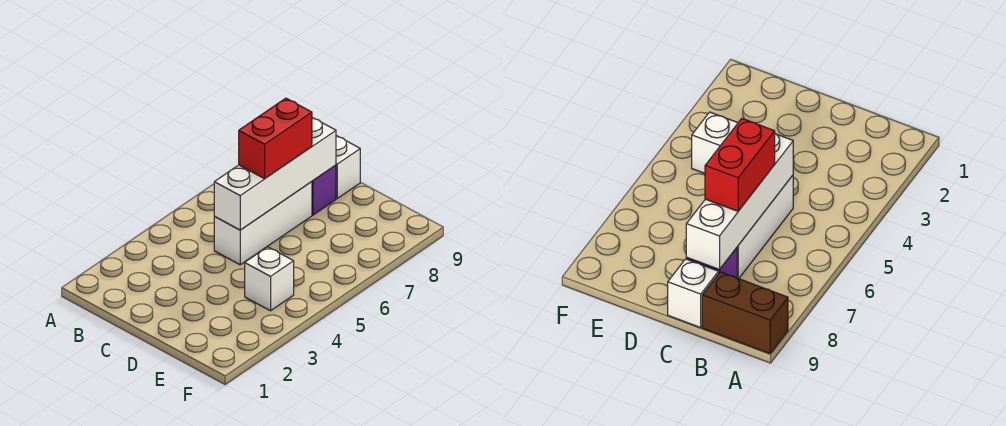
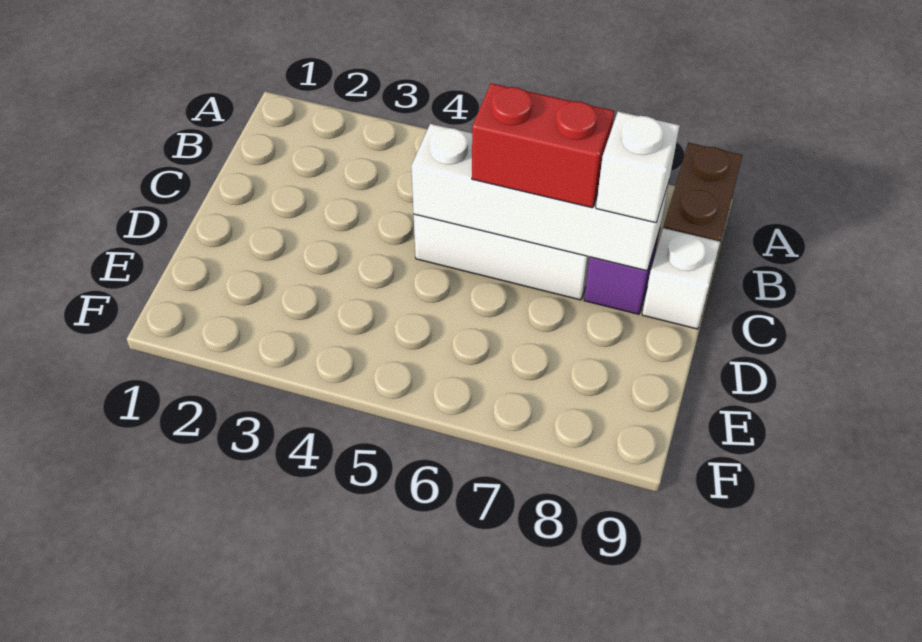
white brick E4 level 1 -> white brick C8 level 3

